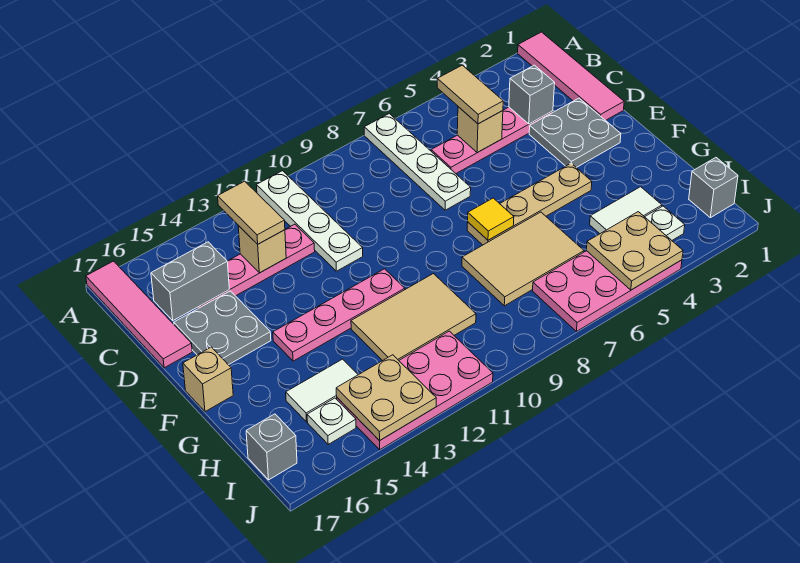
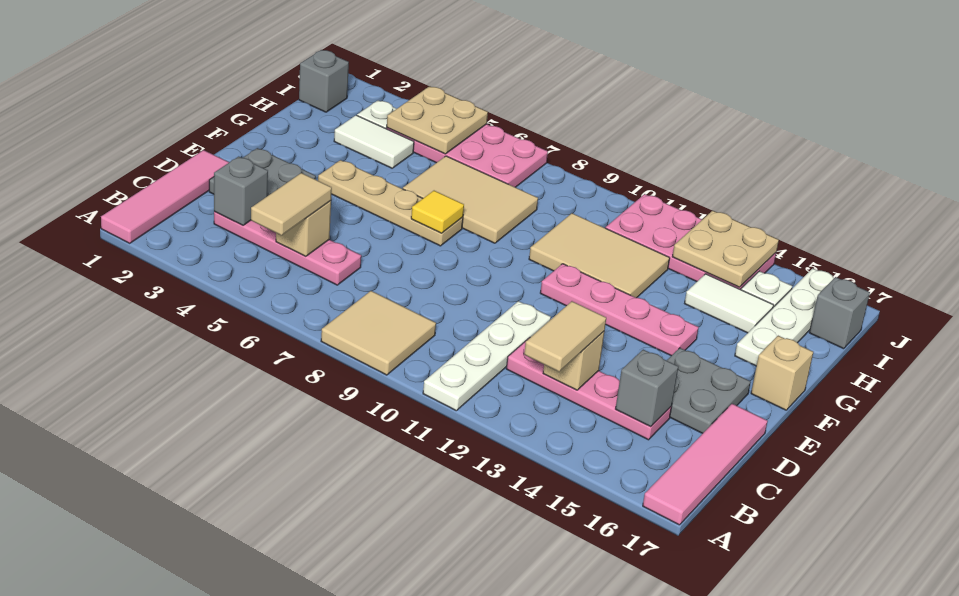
white plate A7:D7 level 1 -> white plate G16:J16 level 1
none -> tan tile A8:B9 level 1
grey brick C15:C16 level 2 -> grey brick C15 level 2

